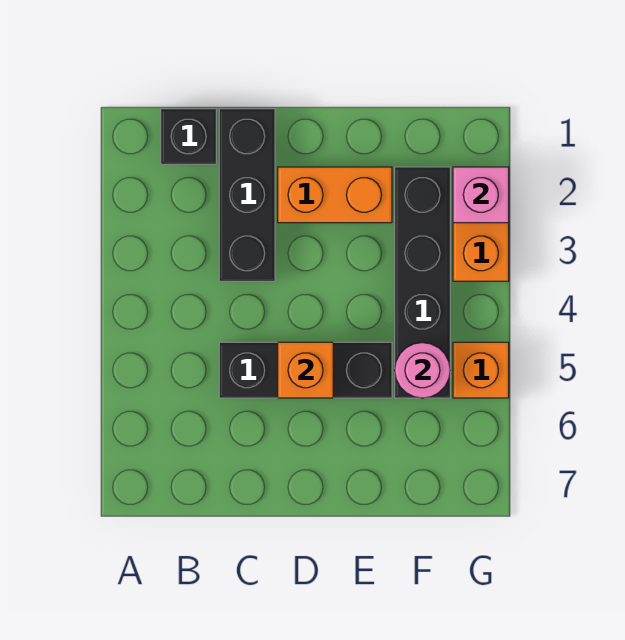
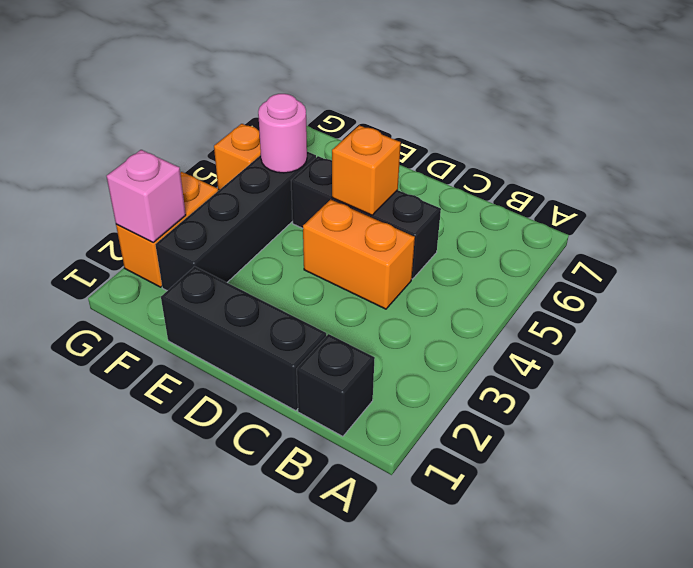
black brick C1:C3 level 1 -> black brick C1:E1 level 1
orange brick D2:E2 level 1 -> orange brick C4:D4 level 1

